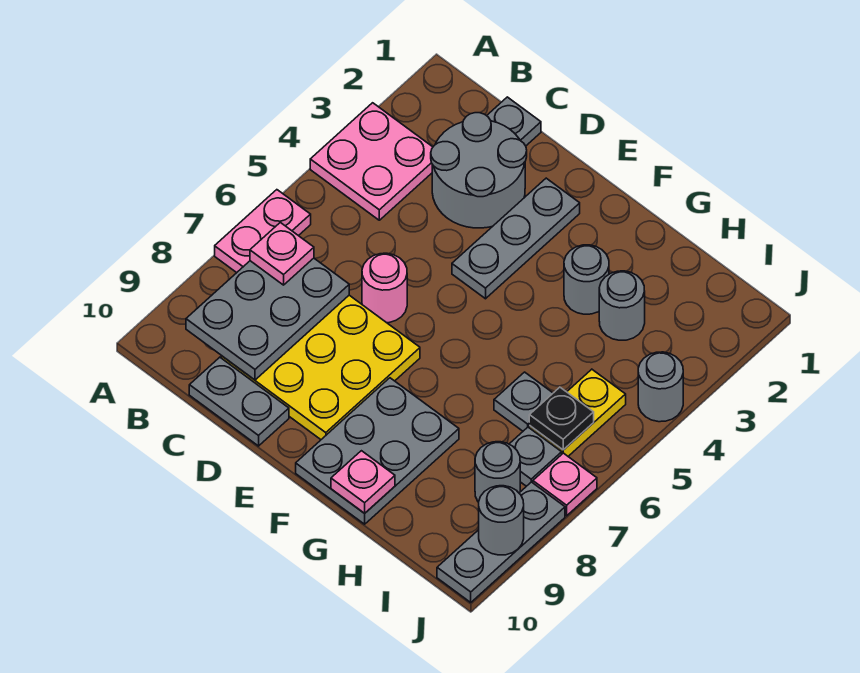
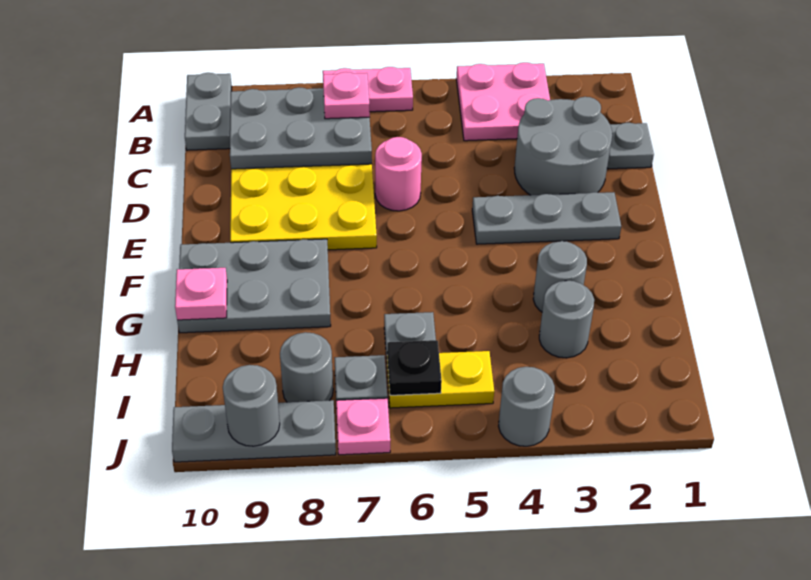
grey plate C10:D10 level 1 -> grey plate A10:B10 level 1

